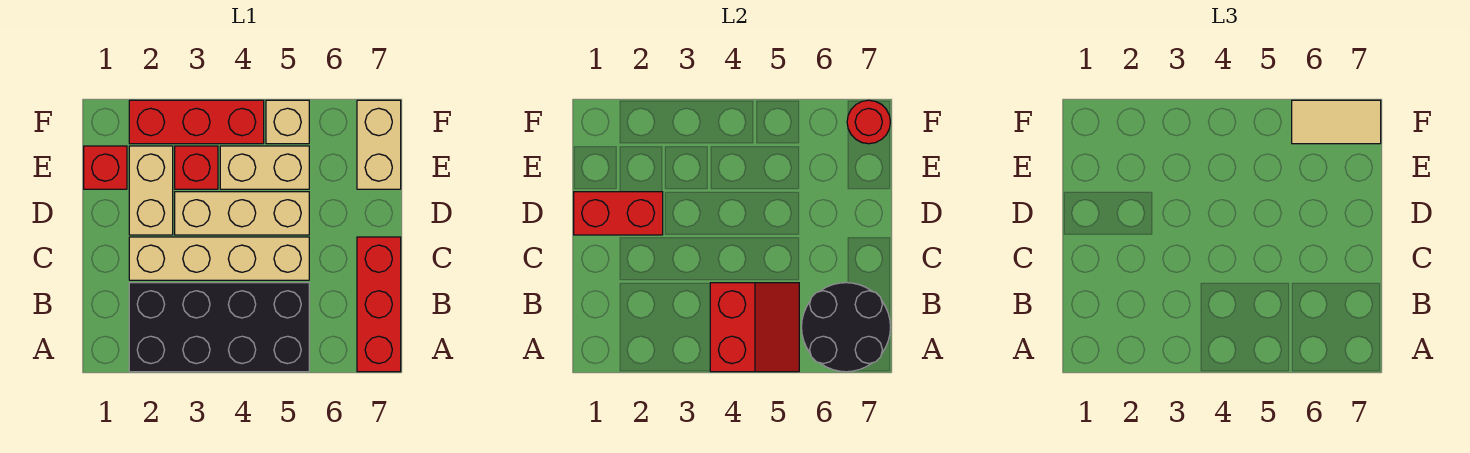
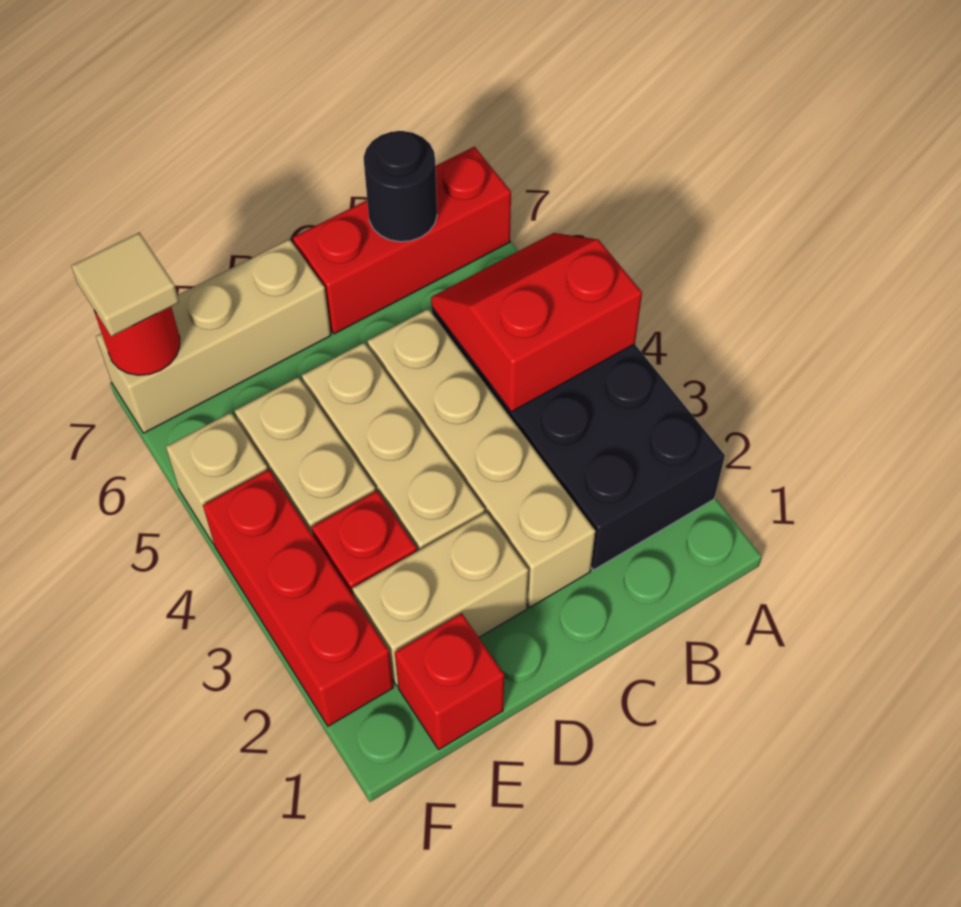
black round brick A6:B7 level 2 -> black round brick B7 level 2
red brick D1:D2 level 2 -> none
tan brick E7:F7 level 1 -> tan brick D7:F7 level 1
tan tile F6:F7 level 3 -> tan tile F7 level 3

